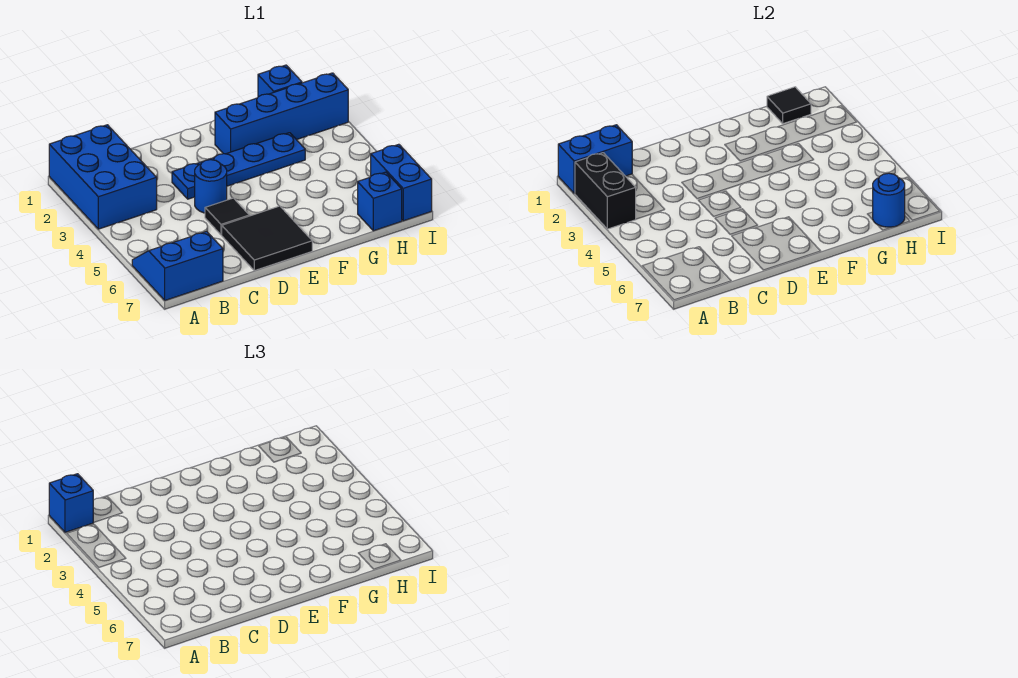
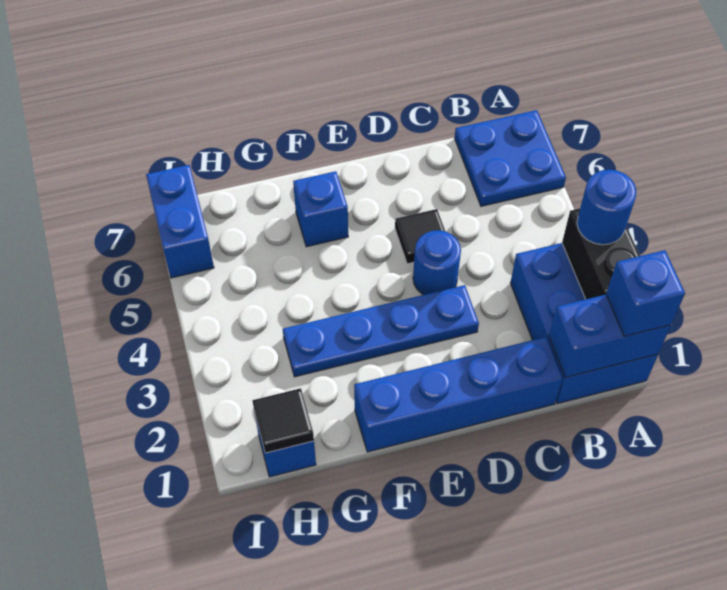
blue slope A6:B7 level 1 top 7 -> blue plate A6:B7 level 1
black tile D6:E7 level 1 -> none
blue brick F2:I2 level 1 -> blue brick C1:F1 level 1
blue brick H7 level 1 -> blue brick F6 level 1
blue round brick H7 level 2 -> blue round brick A3 level 3

